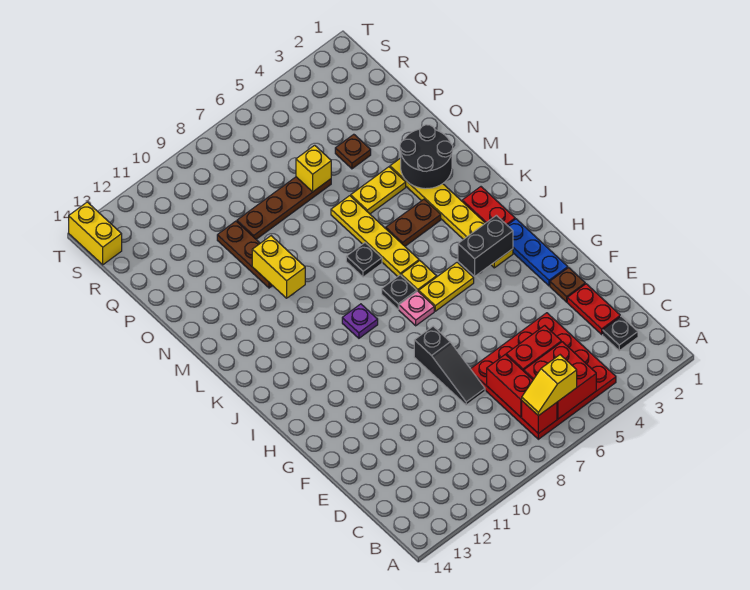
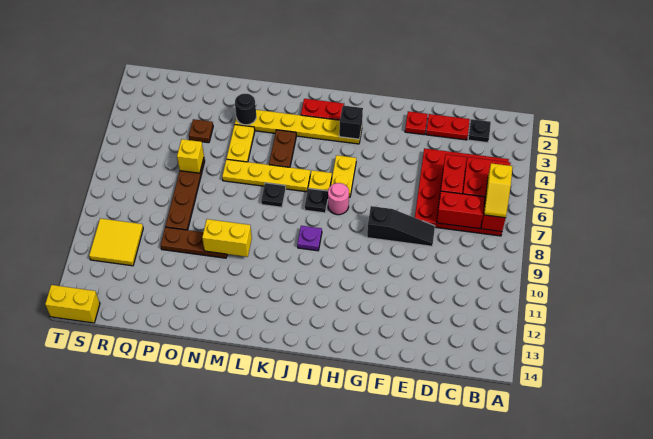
brown plate F2 level 1 -> red plate F2 level 1
blue plate G2:I2 level 1 -> none
black brick I3:I4 level 2 -> black brick I3 level 2
pink plate I7 level 1 -> pink round brick I7 level 1
black round brick M2:N3 level 2 -> black round brick N3 level 2
none -> yellow tile R10:S11 level 1

